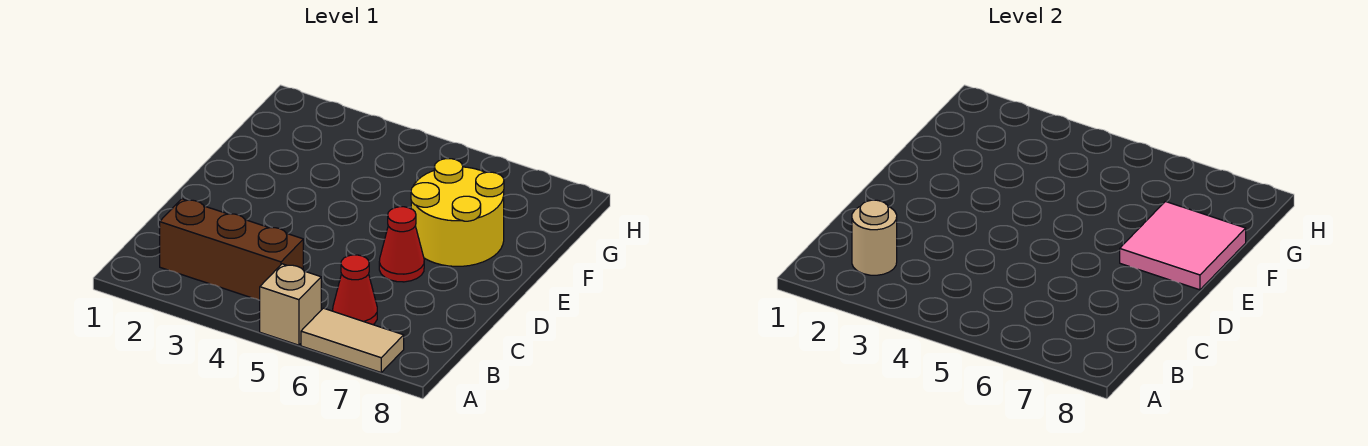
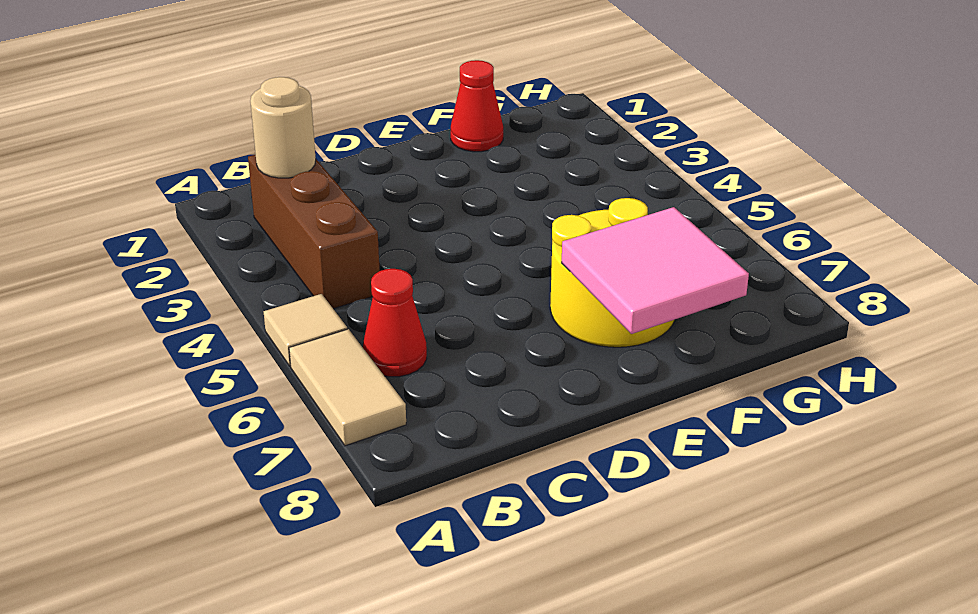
tan brick A5 level 1 -> tan tile A5 level 1
red cone D6 level 1 -> red cone F1 level 1

